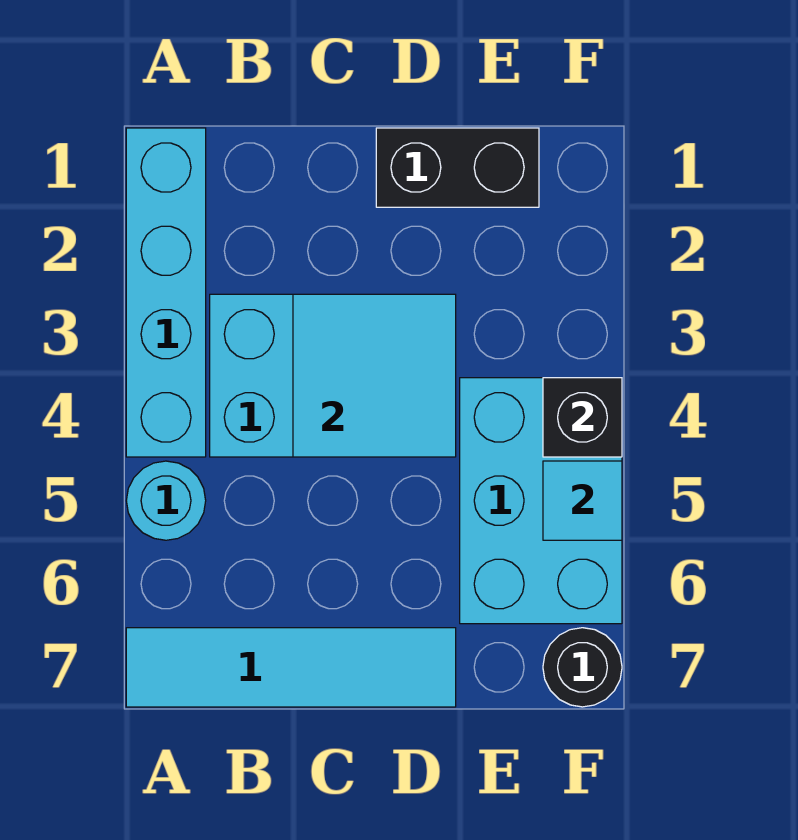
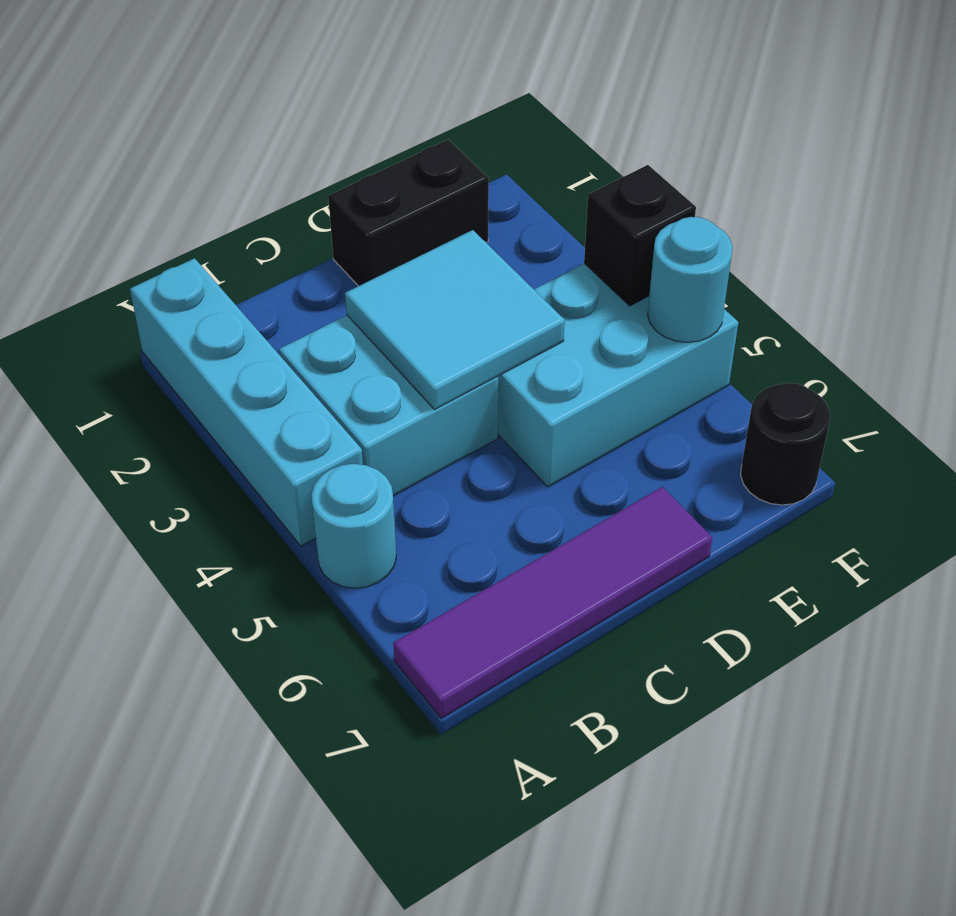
cyan tile A7:D7 level 1 -> purple tile A7:D7 level 1
cyan brick E4:F6 level 1 -> cyan brick D4:F5 level 1
cyan tile F5 level 2 -> cyan round brick F5 level 2

